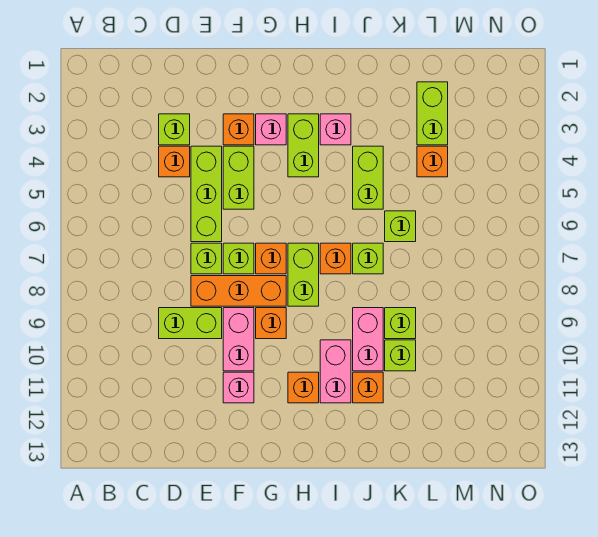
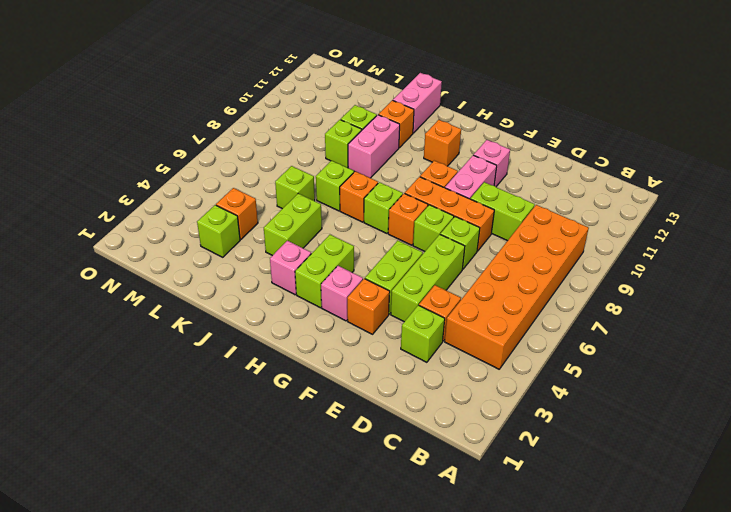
none -> orange brick B4:C9 level 1
lime brick H7:H8 level 1 -> lime brick H7 level 1
pink brick I10:I11 level 1 -> pink brick J12:J13 level 1
lime brick L2:L3 level 1 -> lime brick L3 level 1

